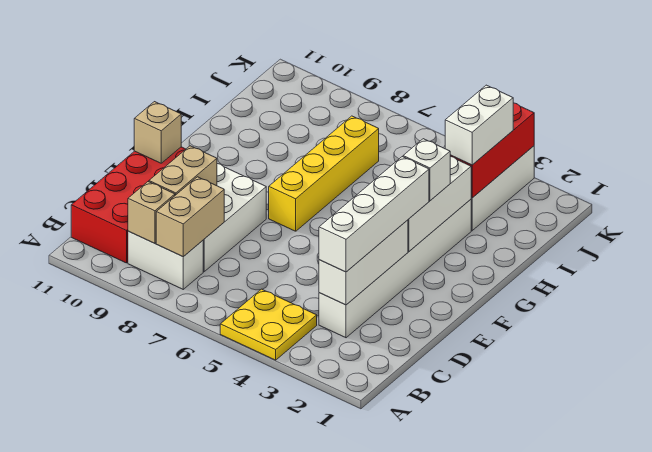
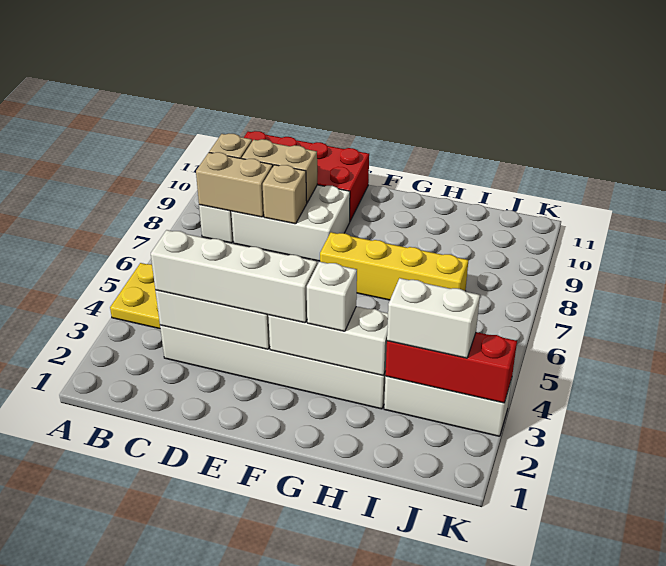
tan brick E11 level 2 -> tan brick D8 level 2

